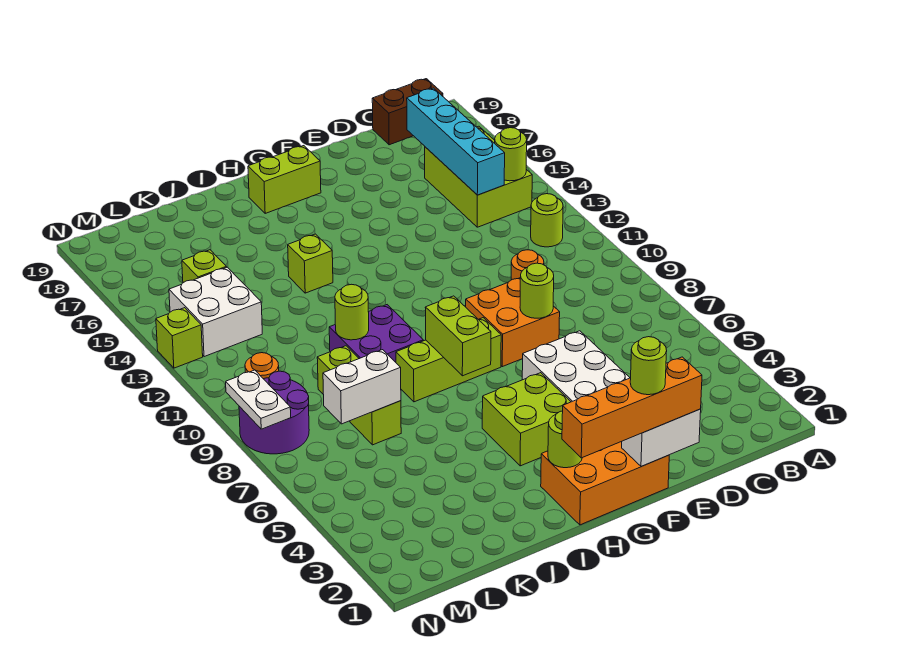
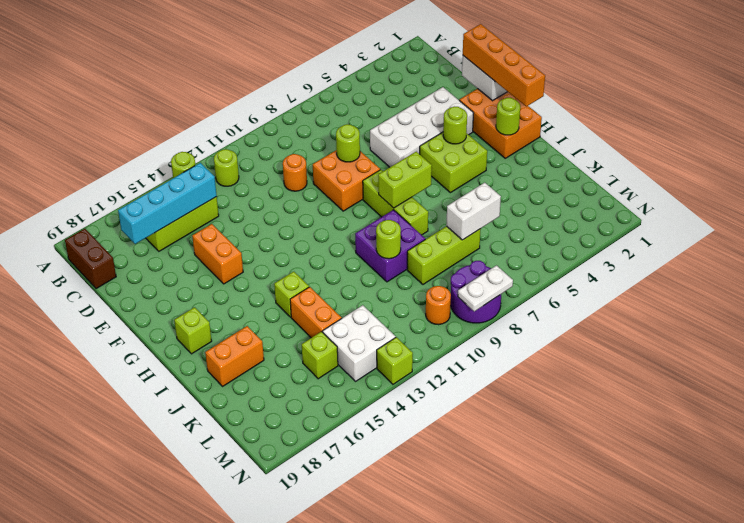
none -> orange brick E15:F15 level 1
lime round brick F1 level 4 -> lime round brick G4 level 2
lime brick G18:H18 level 1 -> lime brick H18 level 1
none -> orange brick J14:K14 level 1
none -> orange brick J17:J18 level 1
white brick K7:L7 level 2 -> white brick K6:K7 level 2

